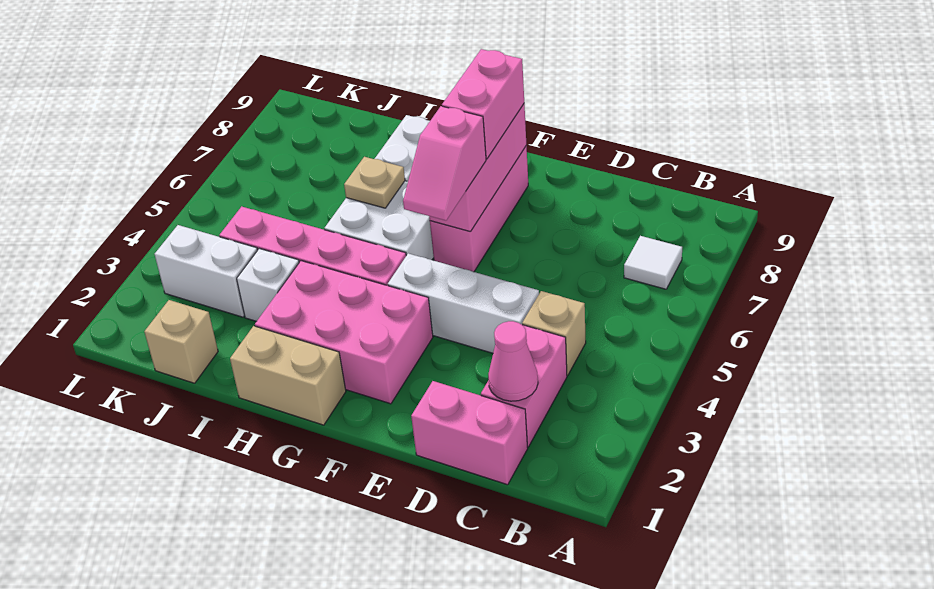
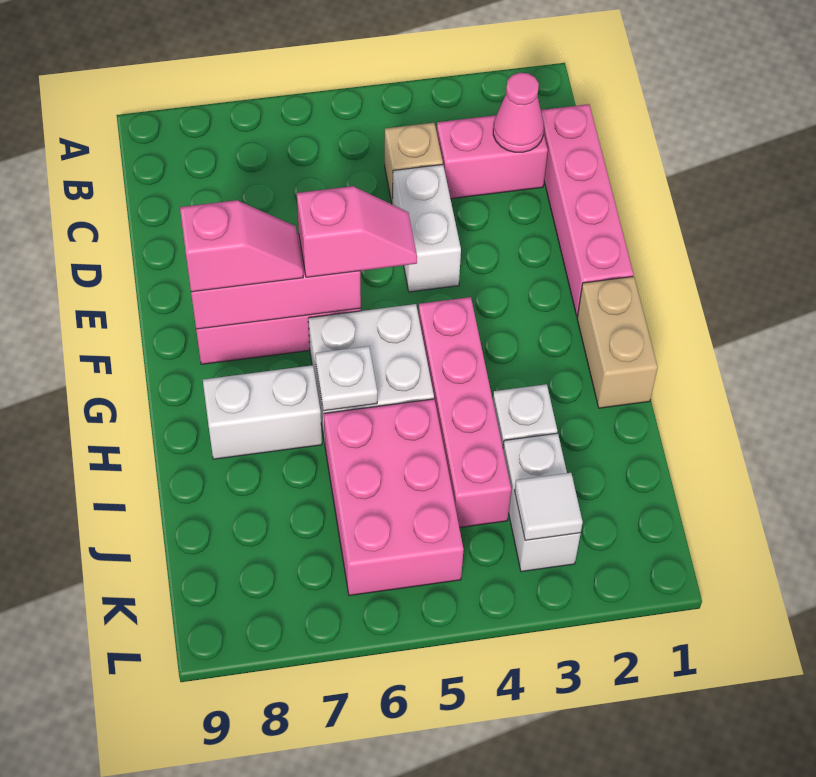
white tile B7 level 1 -> white tile K3 level 2
pink brick C1:D1 level 1 -> pink brick C1:F1 level 1
white brick D4:F4 level 1 -> white brick D4:E4 level 1
pink brick F2:H3 level 1 -> pink brick I5:K6 level 1
pink brick F7:F8 level 3 -> pink slope F7:F8 level 3 top 8
tan plate H6 level 2 -> white plate H6 level 2
tan brick J1 level 1 -> none

